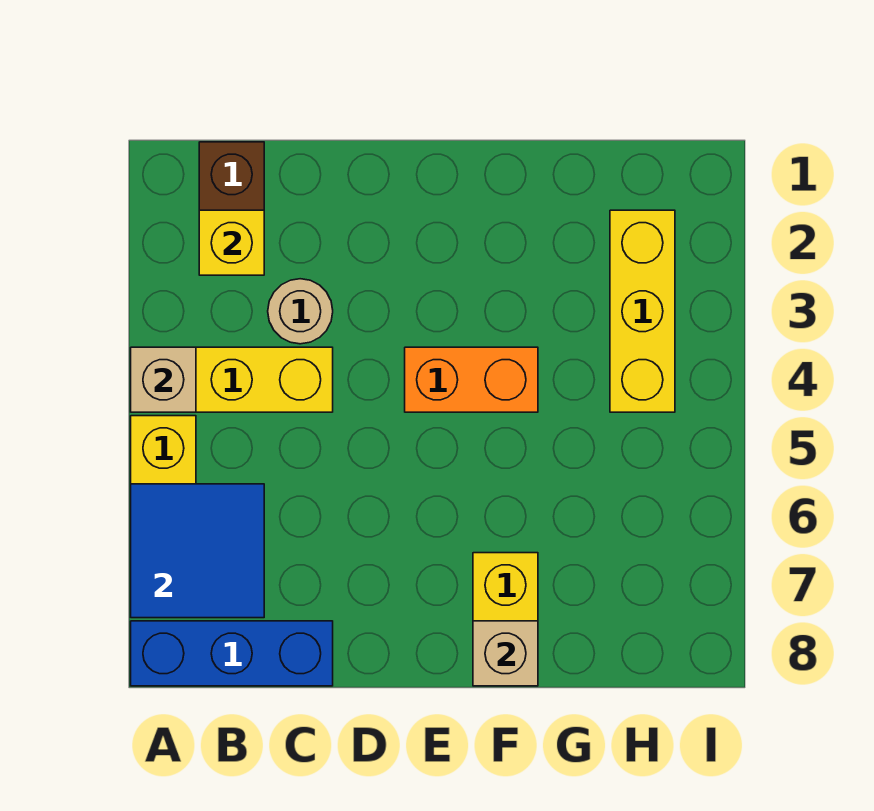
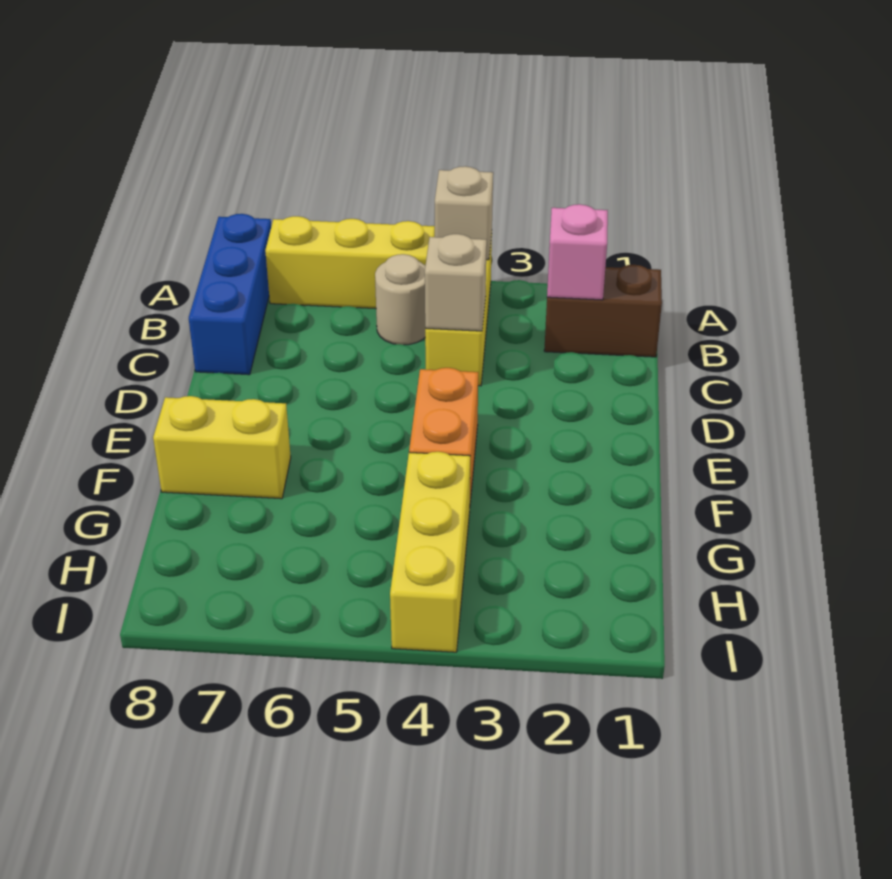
blue tile A6:B7 level 2 -> none
yellow brick B2 level 2 -> pink brick B2 level 2
tan round brick C3 level 1 -> tan round brick B5 level 1
tan brick F8 level 2 -> tan brick C4 level 2
yellow brick H2:H4 level 1 -> yellow brick G4:I4 level 1

